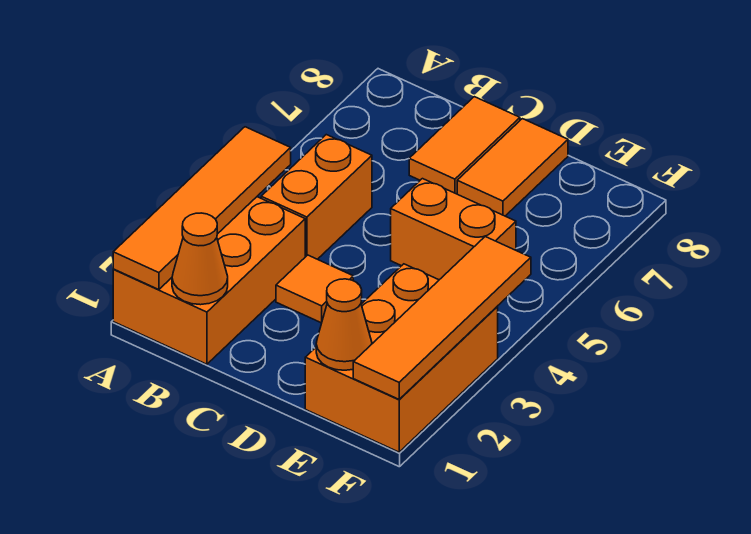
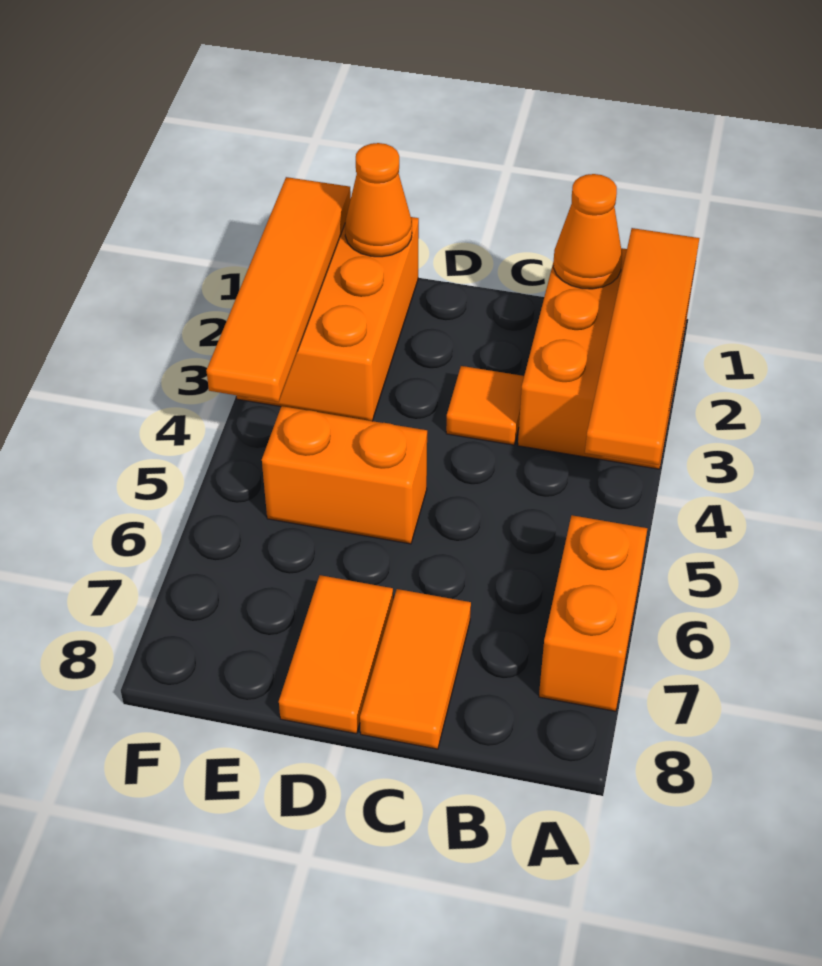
orange brick B4:B5 level 1 -> orange brick A6:A7 level 1

